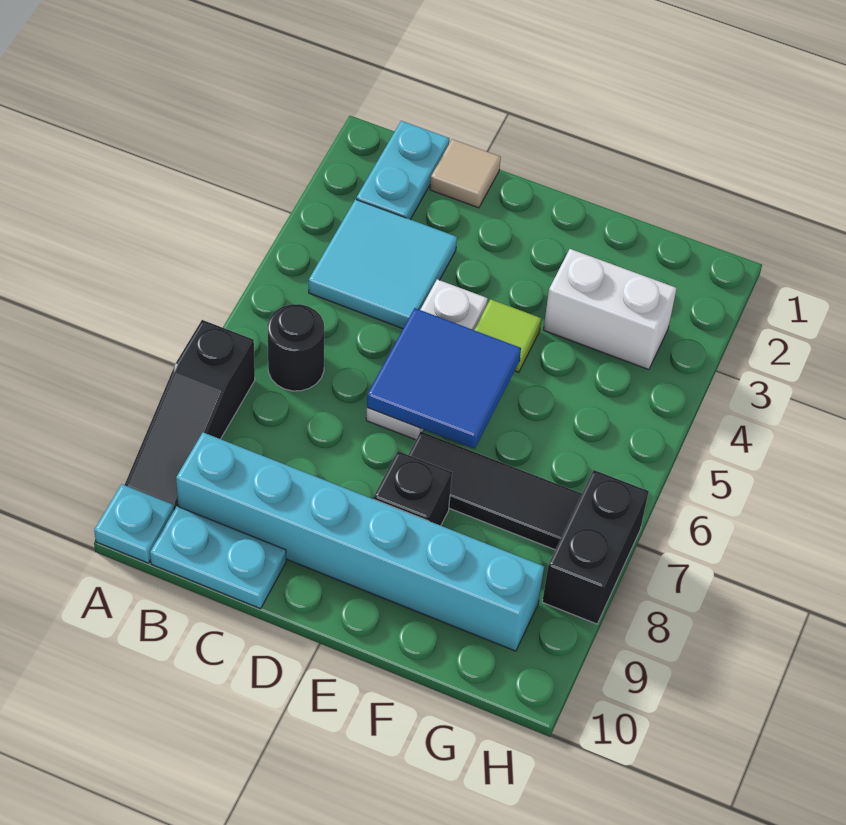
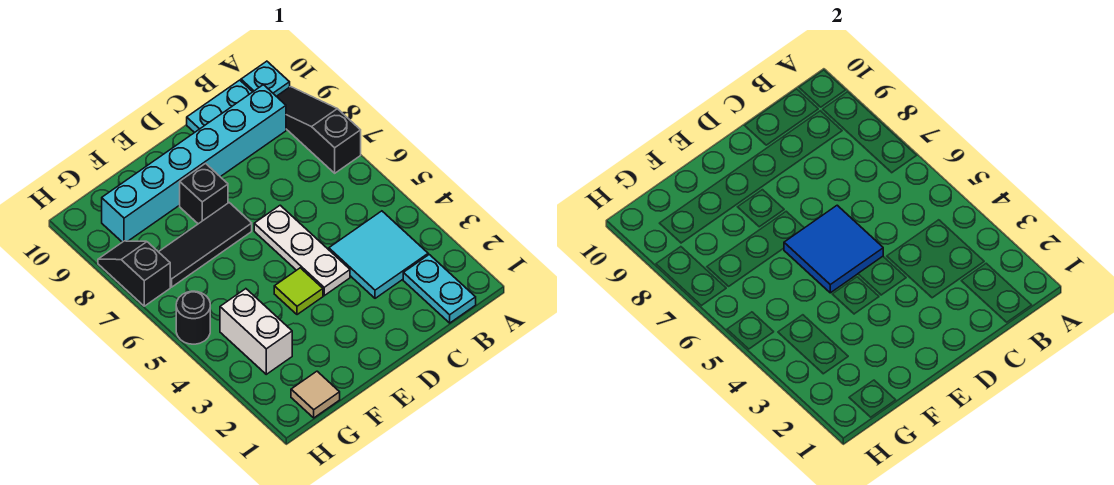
black round brick B6 level 1 -> black round brick H5 level 1
tan tile C1 level 1 -> tan tile G1 level 1
white brick F3:G3 level 1 -> white brick G3:G4 level 1
black brick H7:H8 level 1 -> black slope H7:H8 level 1 top 7

